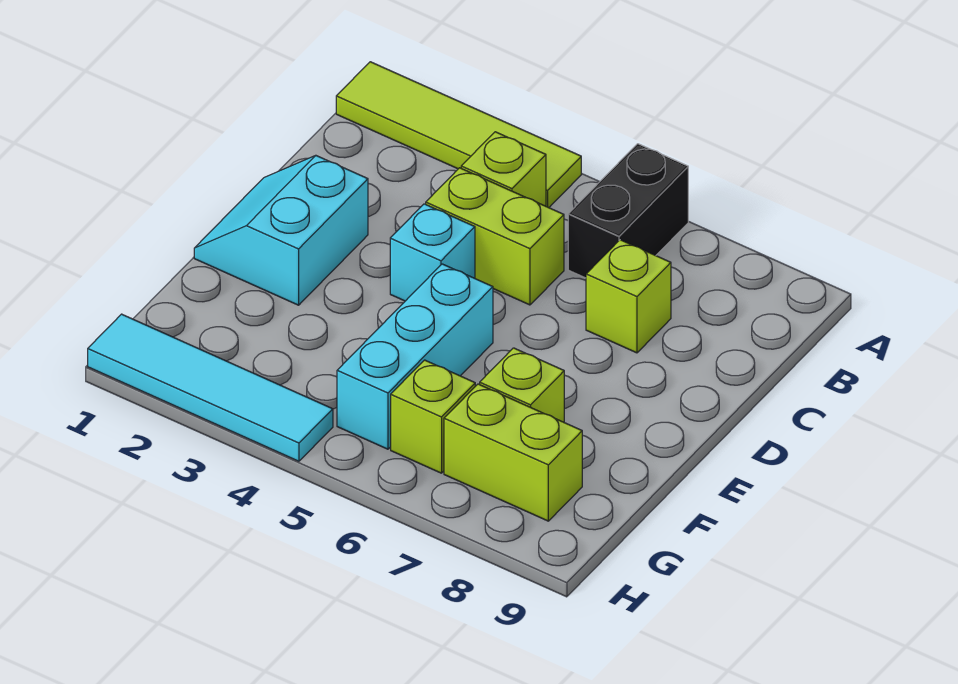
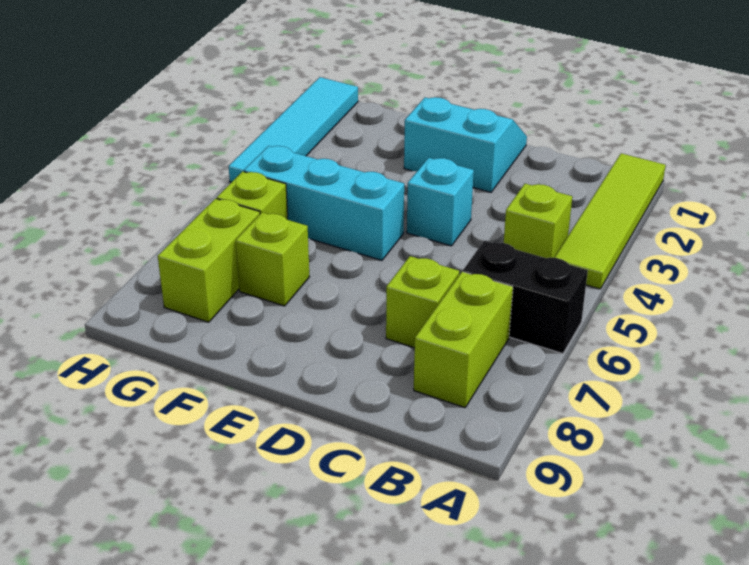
lime brick C4:C5 level 1 -> lime brick B7:B8 level 1

